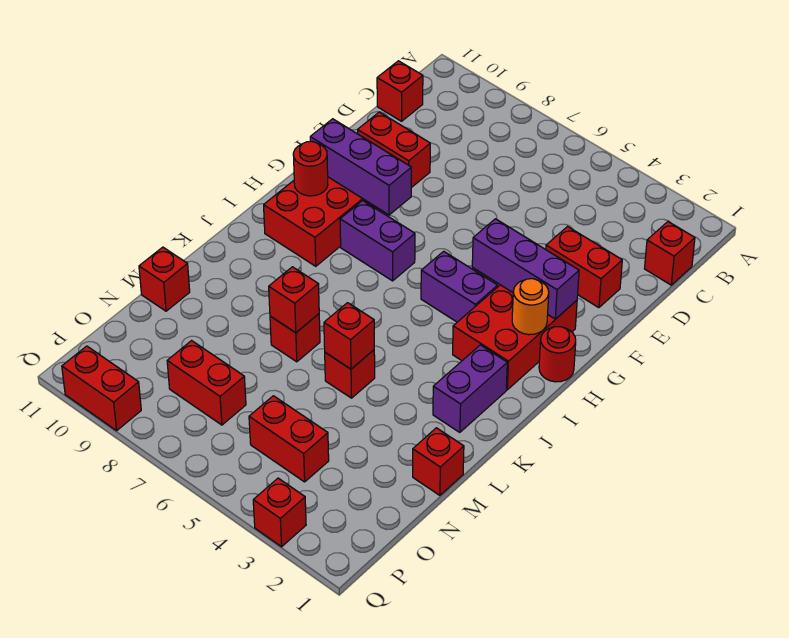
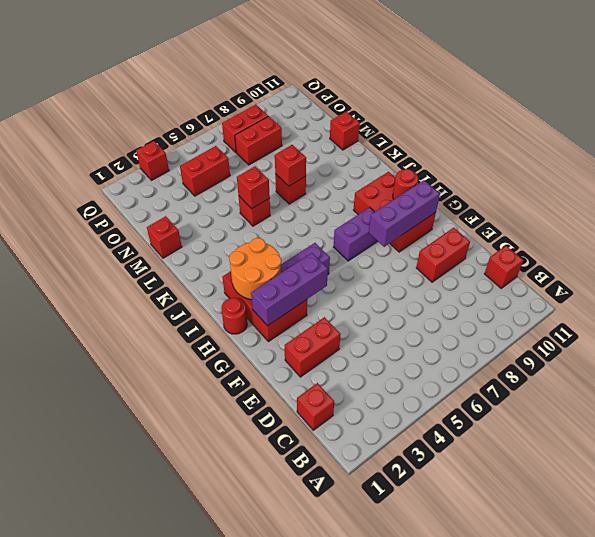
orange round brick H2 level 2 -> orange round brick H2:I3 level 2
purple brick J2:K2 level 1 -> none
red brick Q9:Q10 level 1 -> red brick P7:P8 level 1

